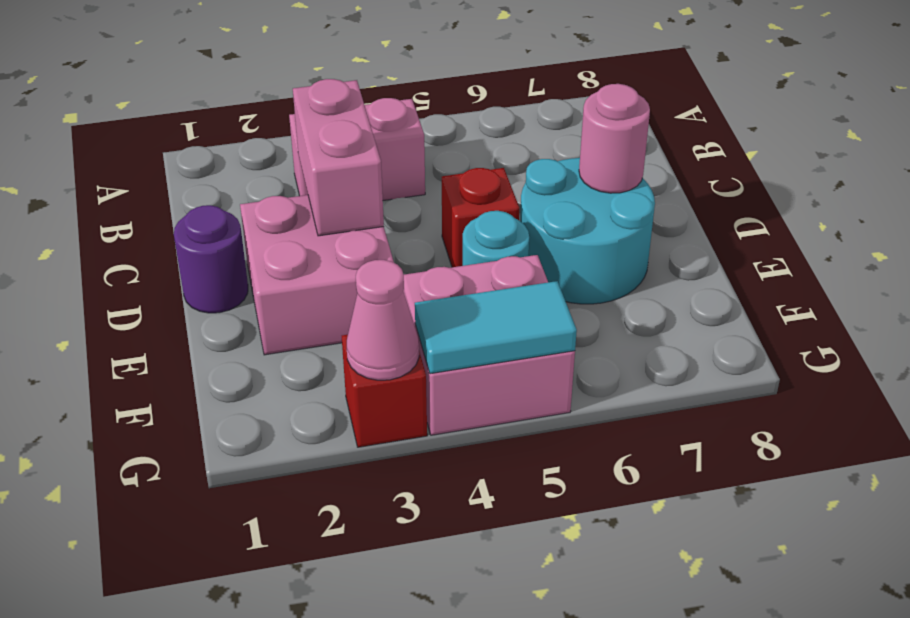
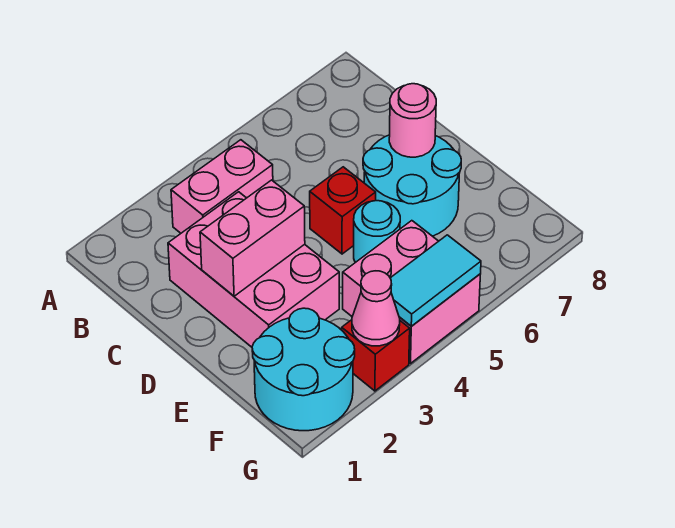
pink brick C3:D3 level 2 -> pink brick D2:D3 level 2
purple round brick D1 level 1 -> none
pink brick D2:E3 level 1 -> pink brick C2:E3 level 1
none -> cyan round brick F1:G2 level 1

